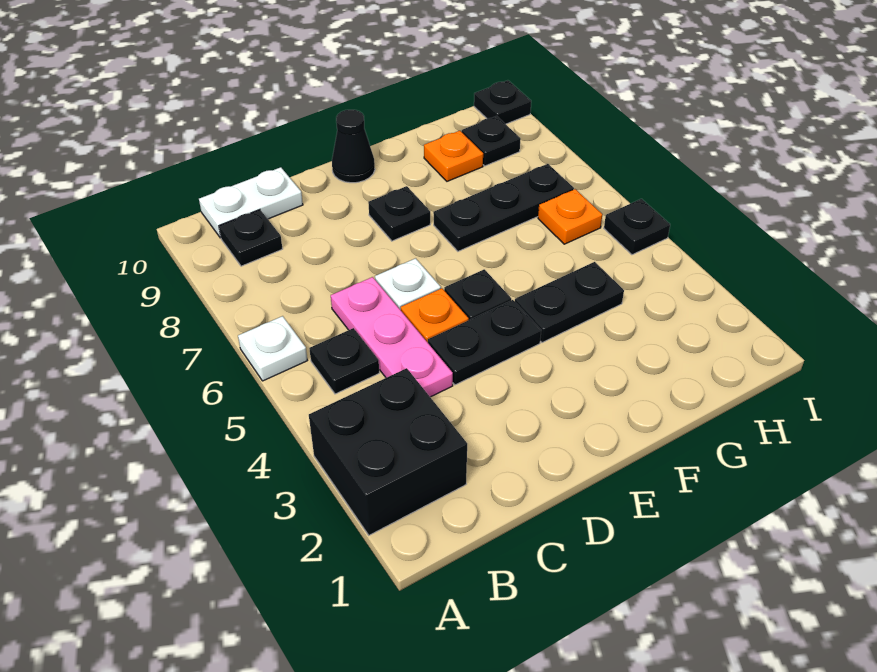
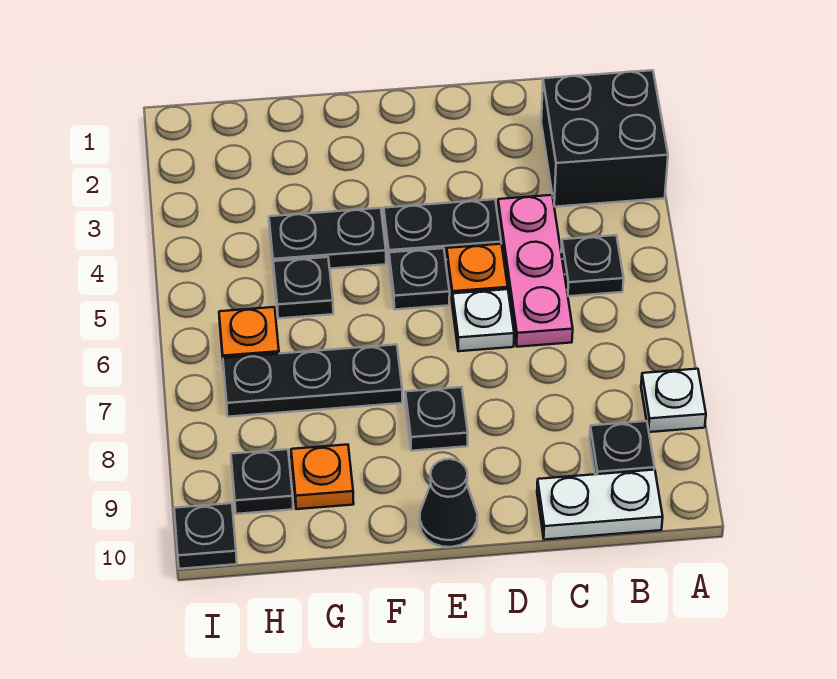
white plate A6 level 1 -> white plate A8 level 1
black plate I5 level 1 -> black plate G5 level 1

